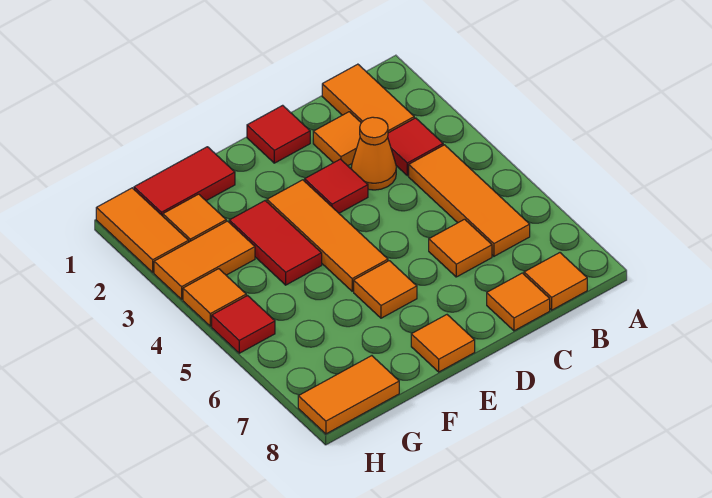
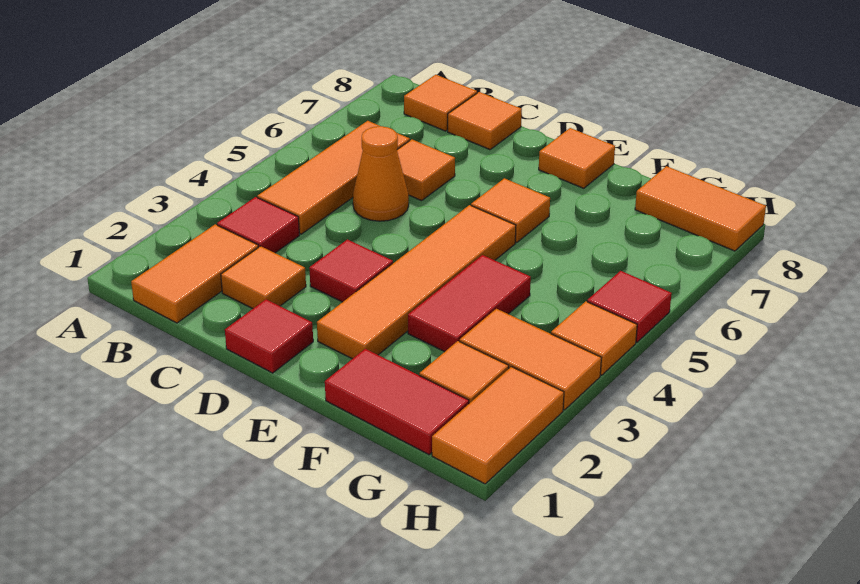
orange cone C3 level 1 -> orange cone C5 level 1
orange tile E3:E5 level 1 -> orange tile E2:E5 level 1

